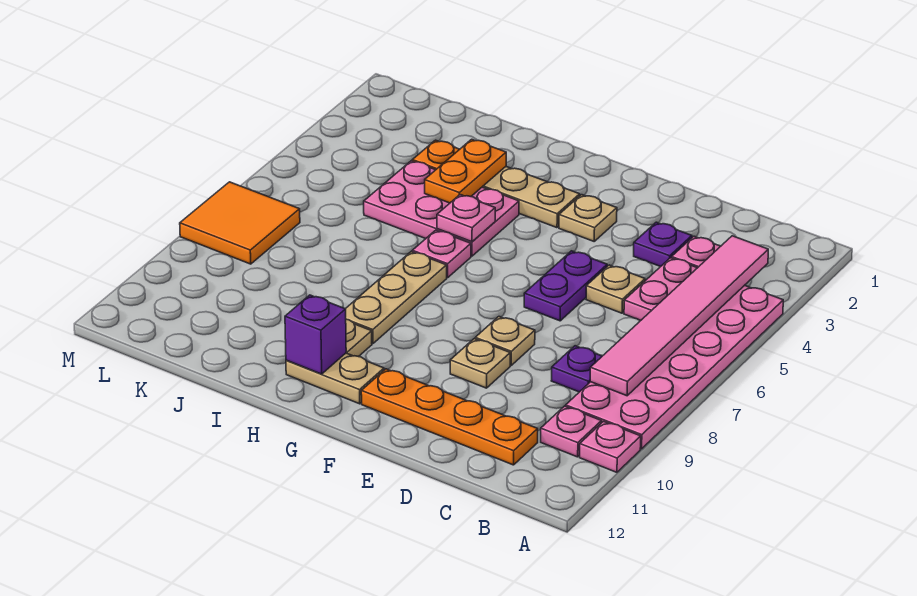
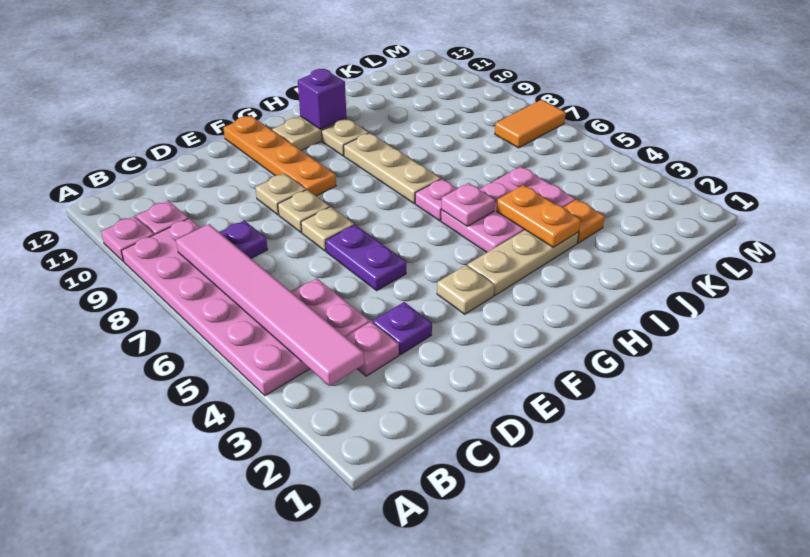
orange plate C11:F11 level 1 -> orange plate F9:F12 level 1
tan plate D5 level 1 -> tan plate E7 level 1
orange tile L7:M8 level 1 -> orange tile L7:M7 level 1

